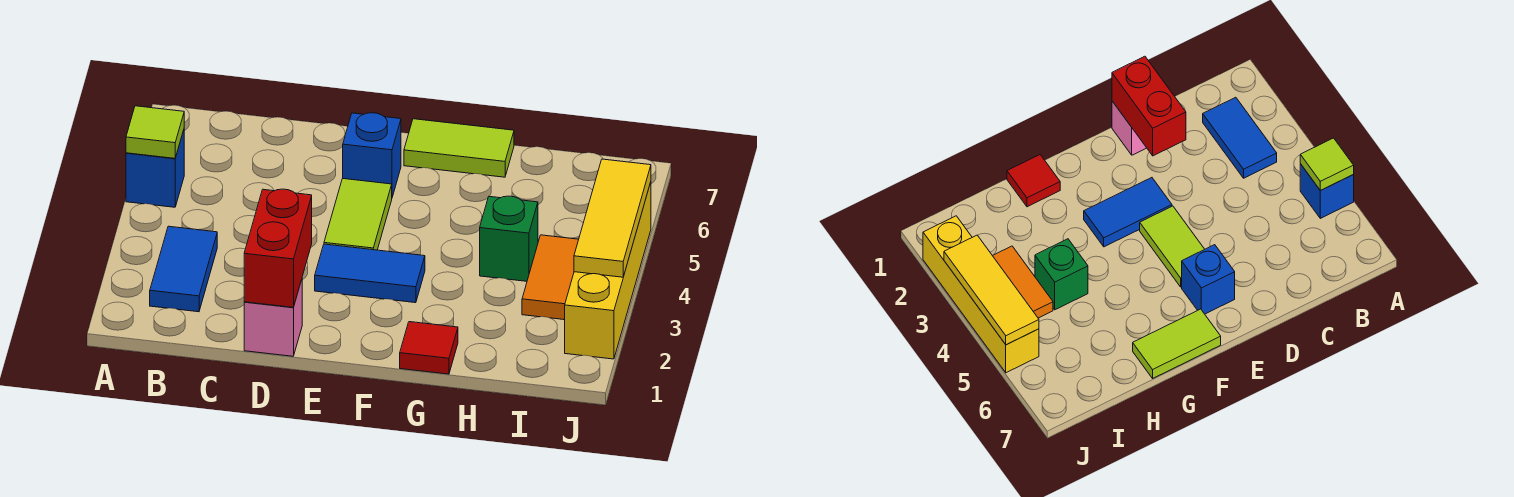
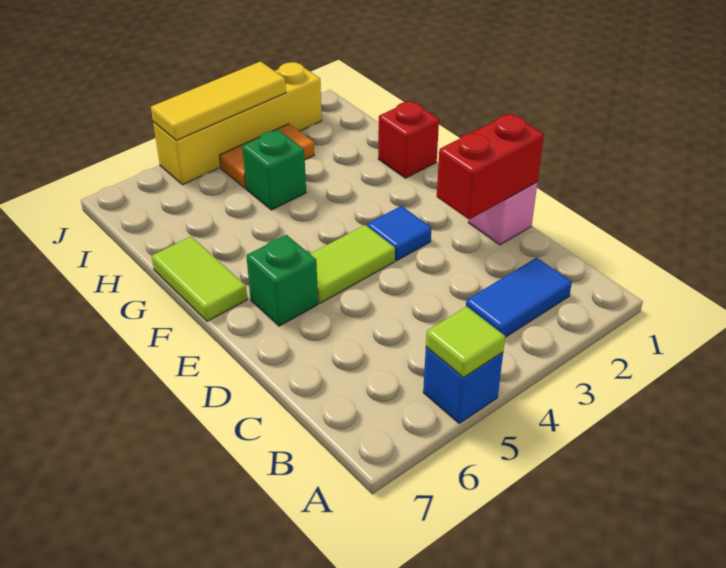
blue tile E3:F3 level 1 -> blue tile E3 level 1
blue brick E6 level 1 -> green brick E6 level 1
red tile G1 level 1 -> red brick G1 level 1

